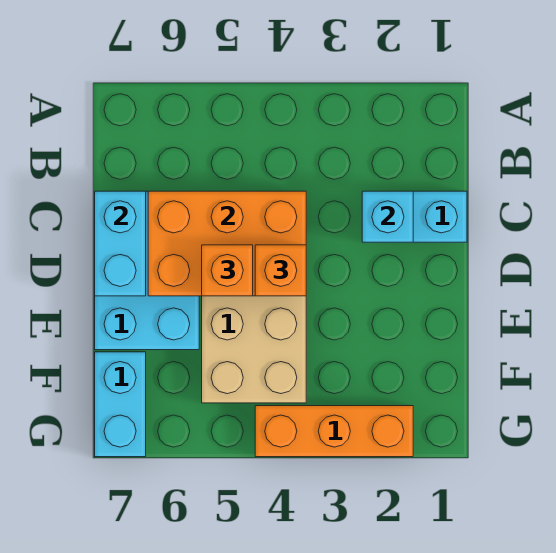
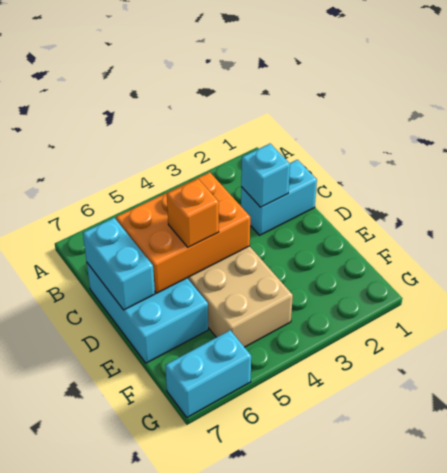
orange brick D4 level 3 -> none
cyan brick F7:G7 level 1 -> cyan brick G6:G7 level 1
orange brick G2:G4 level 1 -> none

